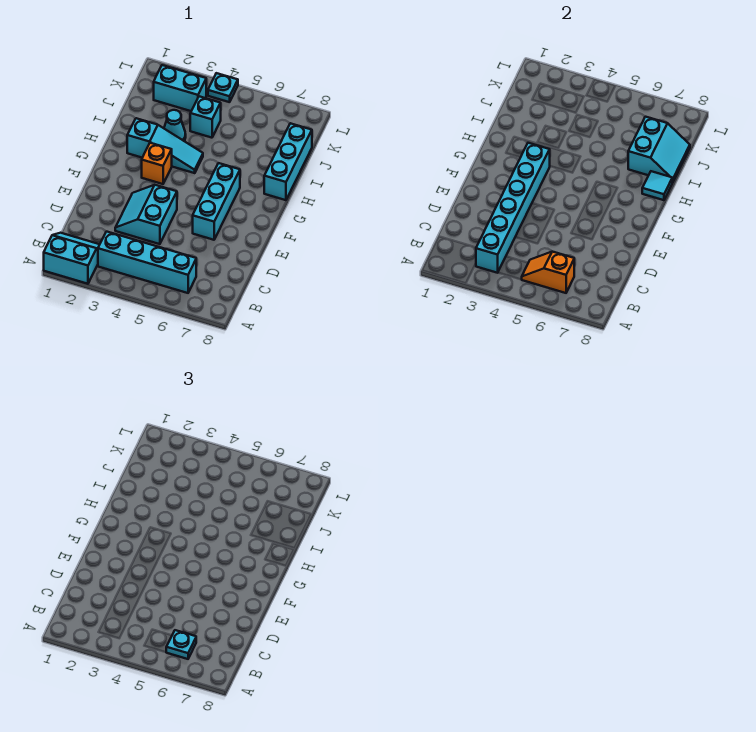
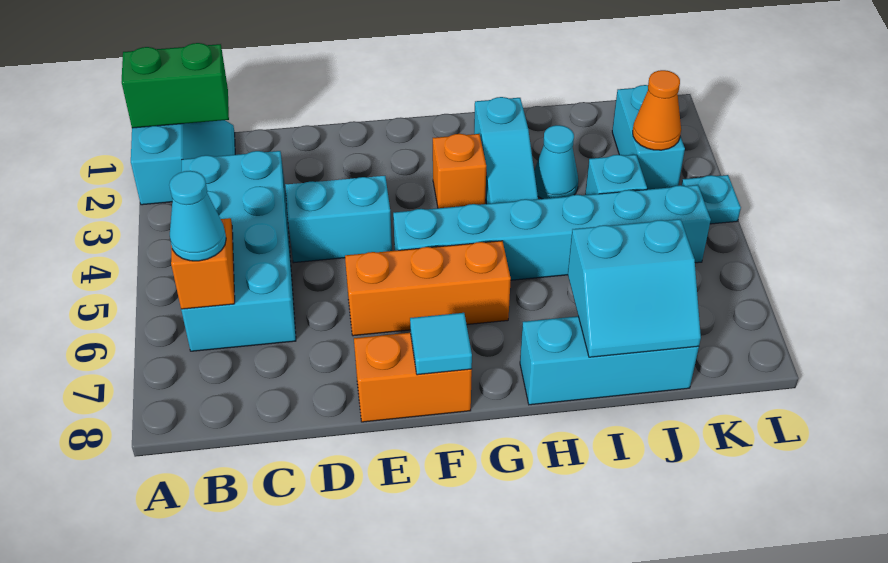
none -> green brick A1:B1 level 2
cyan brick B3:B6 level 1 -> cyan brick B3:C6 level 1
cyan brick B3:G3 level 2 -> cyan brick F5:K5 level 1
cyan plate B6 level 3 -> cyan cone B6 level 3
cyan brick E6:G6 level 1 -> orange brick E6:G6 level 1
none -> orange brick E8:F8 level 1
cyan tile H8 level 2 -> cyan tile F8 level 2
none -> orange cone K3 level 2

